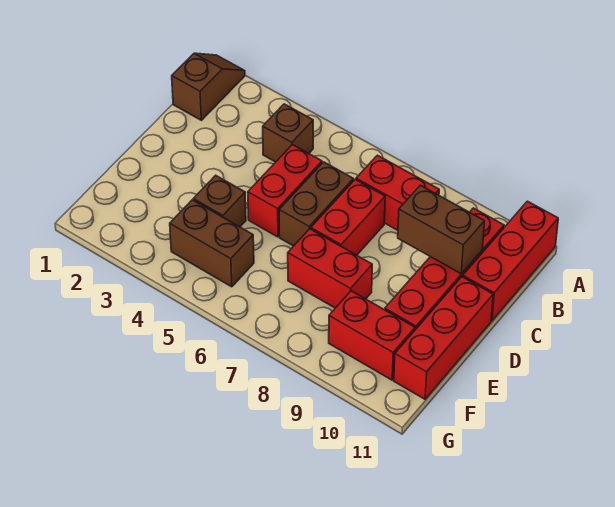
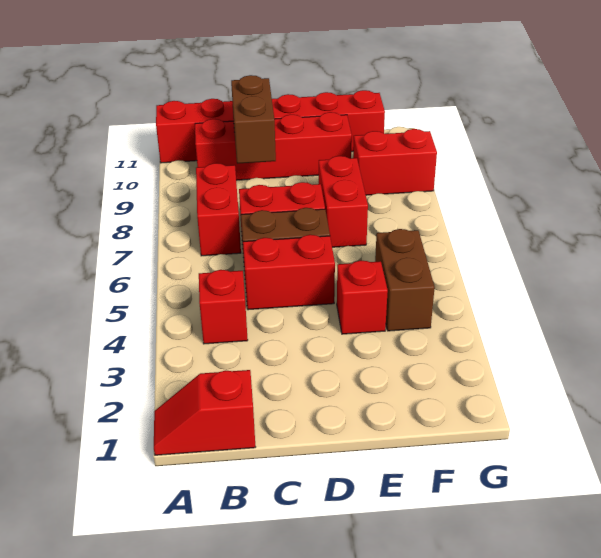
brown slope A1:B1 level 1 top B -> red slope A1:B1 level 1 top B
brown brick B4 level 1 -> red brick B4 level 1
brown brick E4 level 1 -> red brick E4 level 1
red brick F9:F10 level 1 -> red brick F9:G9 level 1

